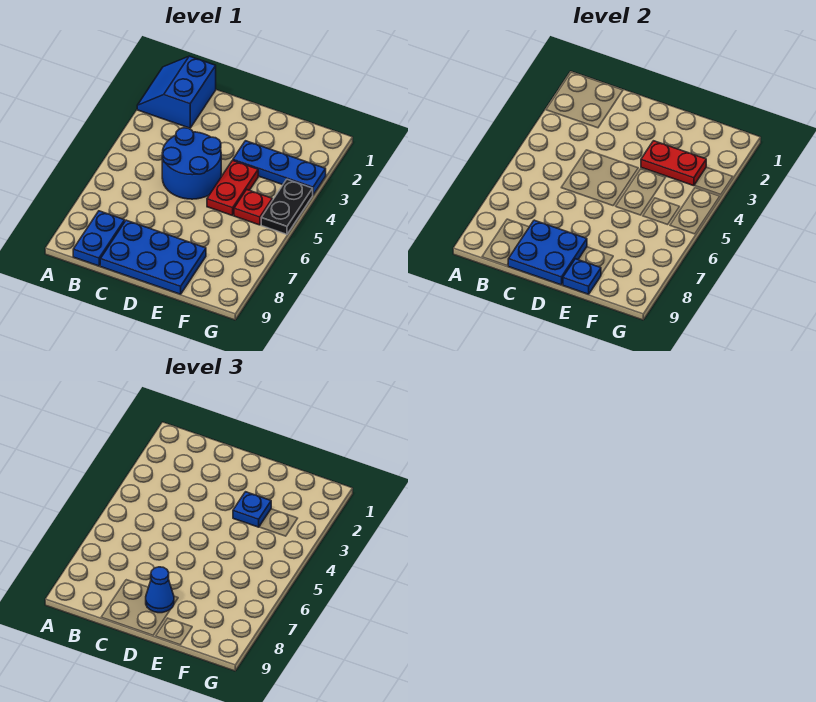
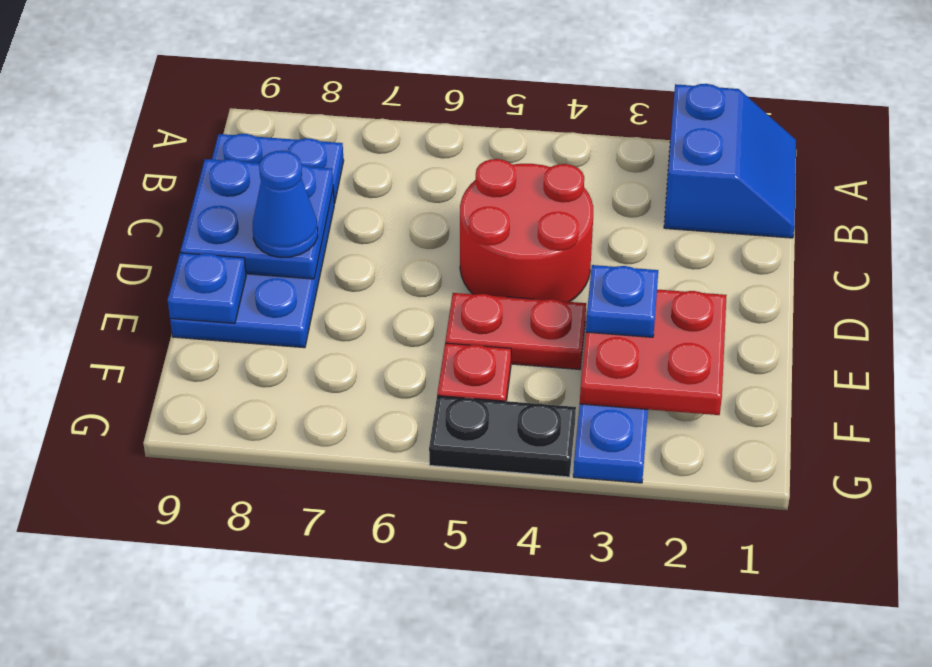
blue slope A1:B2 level 1 top B -> blue slope A1:B2 level 1 top 2
blue round brick C4:D5 level 1 -> red round brick C4:D5 level 1
red plate E3:F3 level 2 -> red plate E2:F3 level 2

